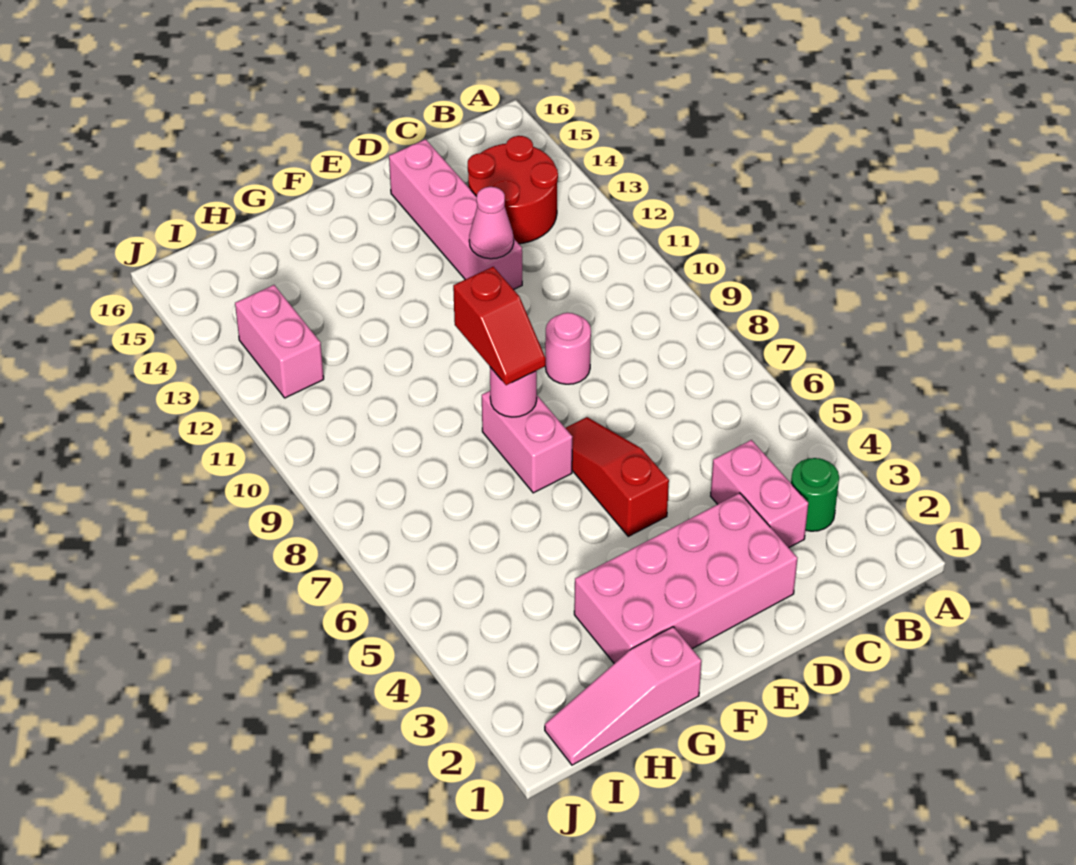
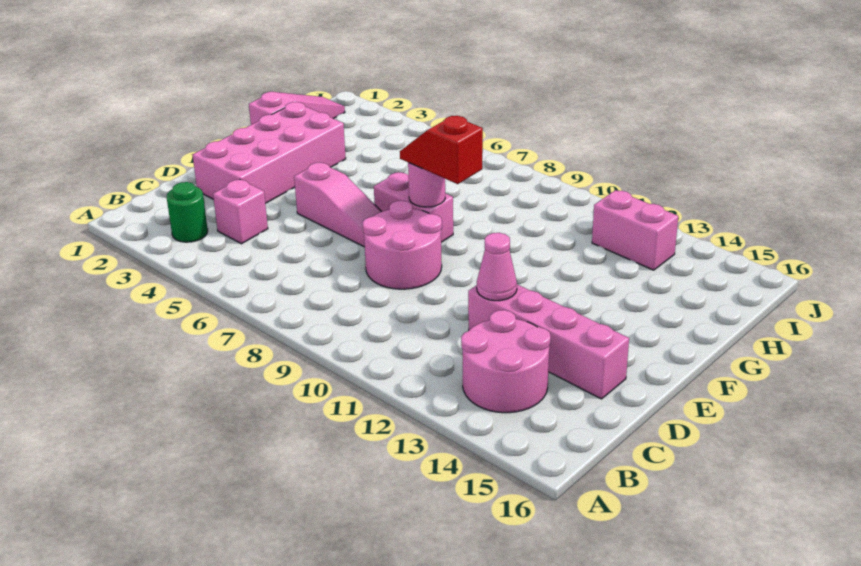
red round brick B13:C14 level 1 -> pink round brick B13:C14 level 1
pink brick C3:C4 level 1 -> pink brick C4 level 1
pink round brick D9 level 1 -> pink round brick D8:E9 level 1
red slope E5:E7 level 1 top 5 -> pink slope E5:E7 level 1 top 5

